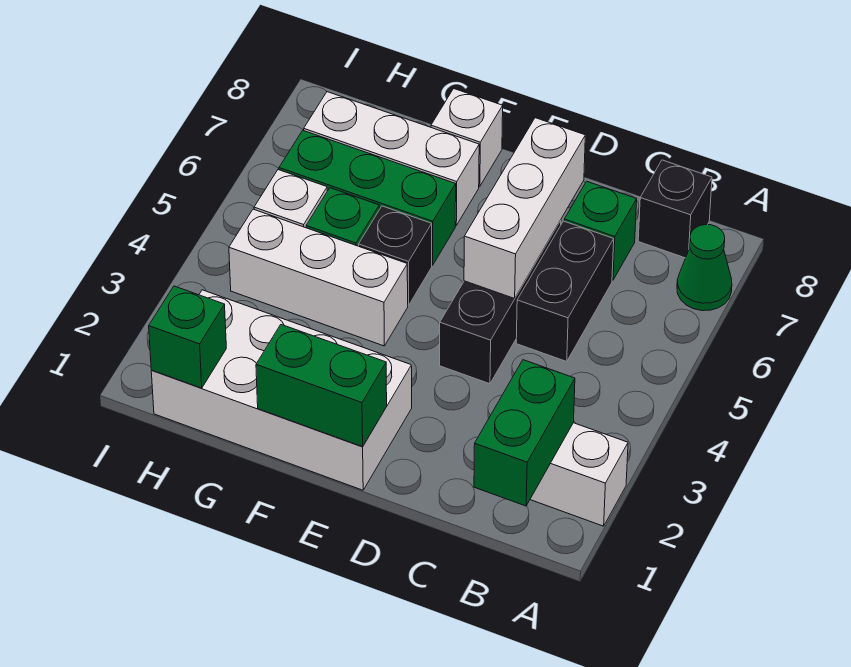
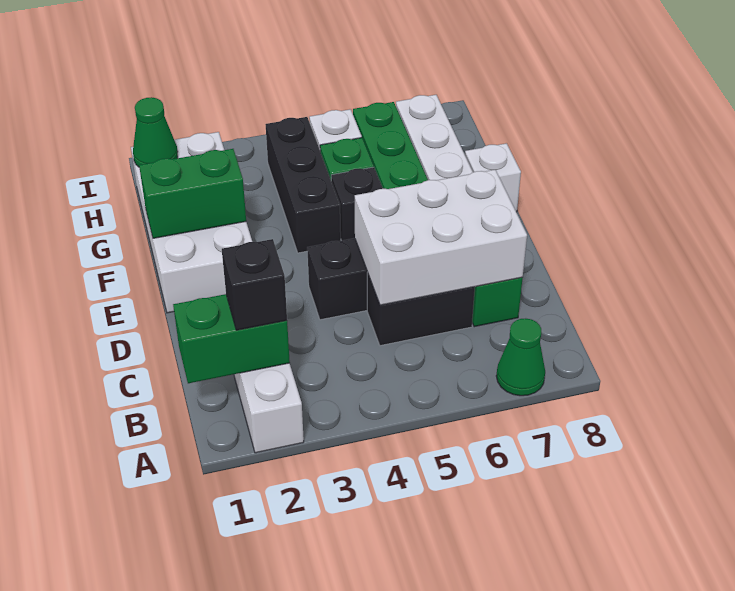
black brick B8 level 1 -> black brick B2 level 3
white brick D5:D7 level 2 -> white brick C5:D7 level 2
green brick E1:F1 level 2 -> green brick F1:F2 level 2
white brick F4:H4 level 1 -> black brick F4:H4 level 1
green brick H1 level 2 -> green cone H1 level 2

